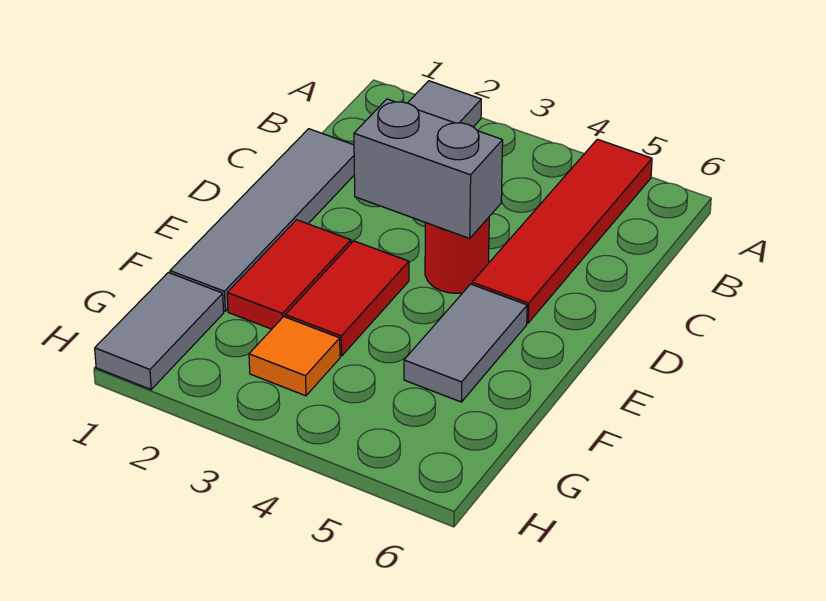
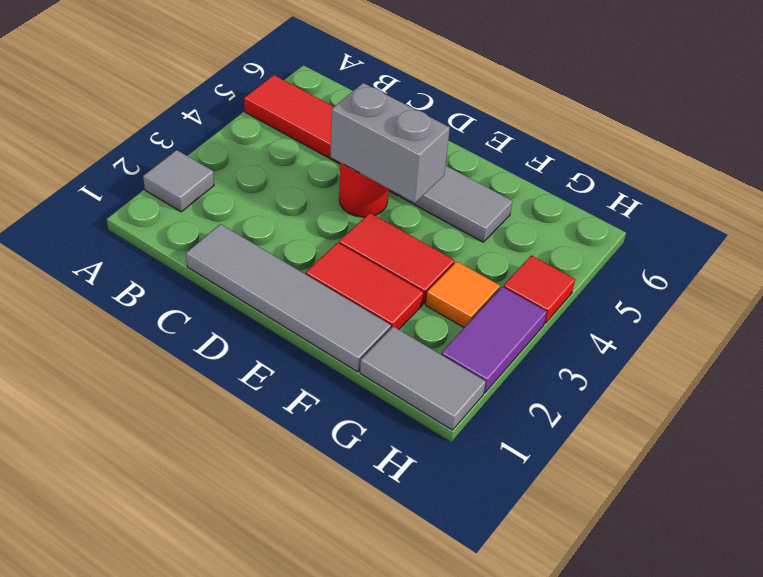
grey brick D3:D4 level 2 -> grey brick D4:E4 level 2
none -> purple tile H2:H3 level 1
none -> red tile H4 level 1

